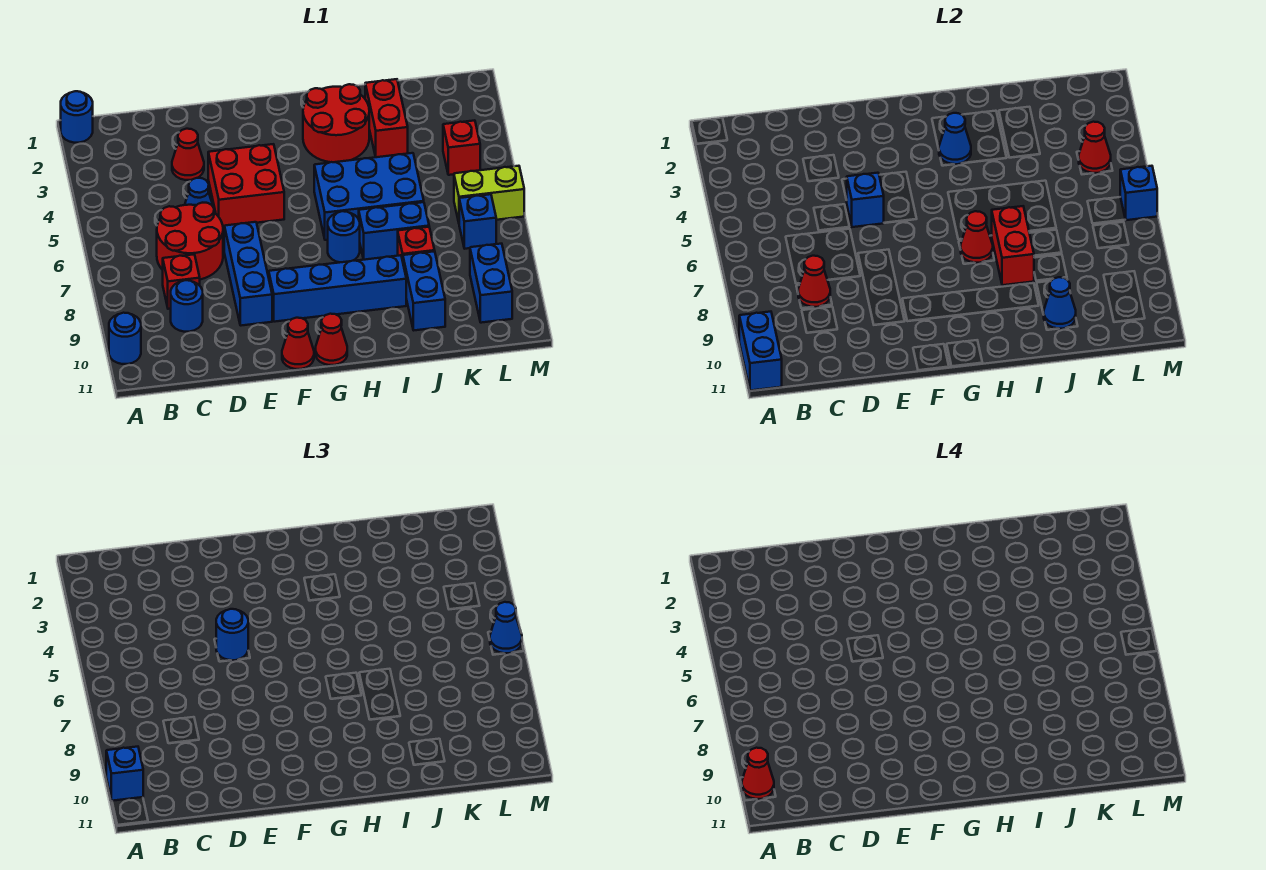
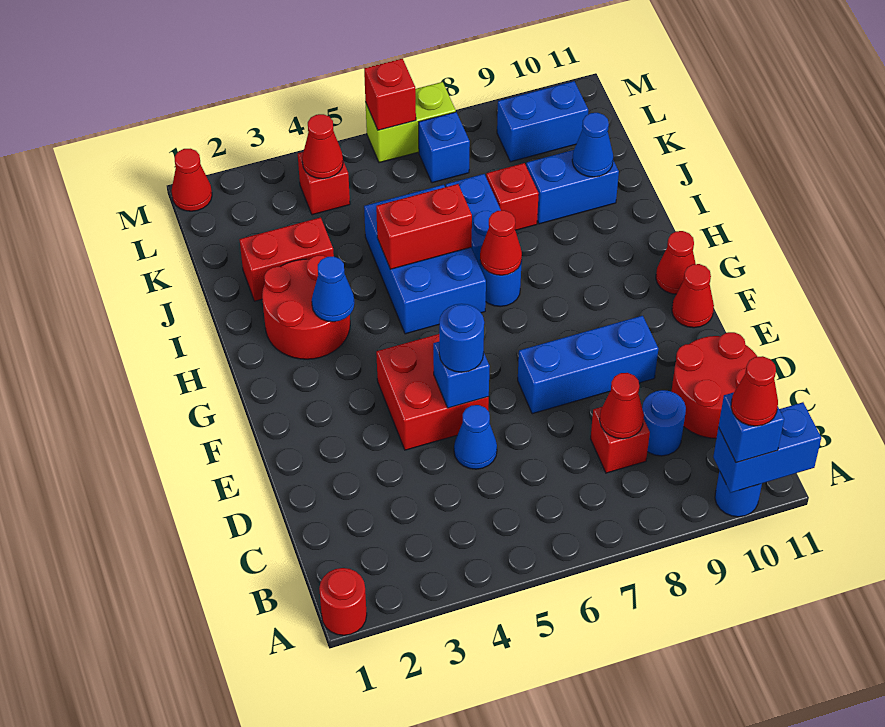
blue round brick A1 level 1 -> red round brick A1 level 1
red round brick C6:D7 level 1 -> red round brick C10:D11 level 1
red cone D3 level 1 -> red cone M1 level 1
blue brick F9:I9 level 1 -> none
red brick I7:I8 level 2 -> red brick I5:I6 level 2
lime brick L6:M6 level 1 -> lime brick M6:M7 level 1
blue brick M6 level 2 -> red brick M6 level 2
blue cone M6 level 3 -> none

